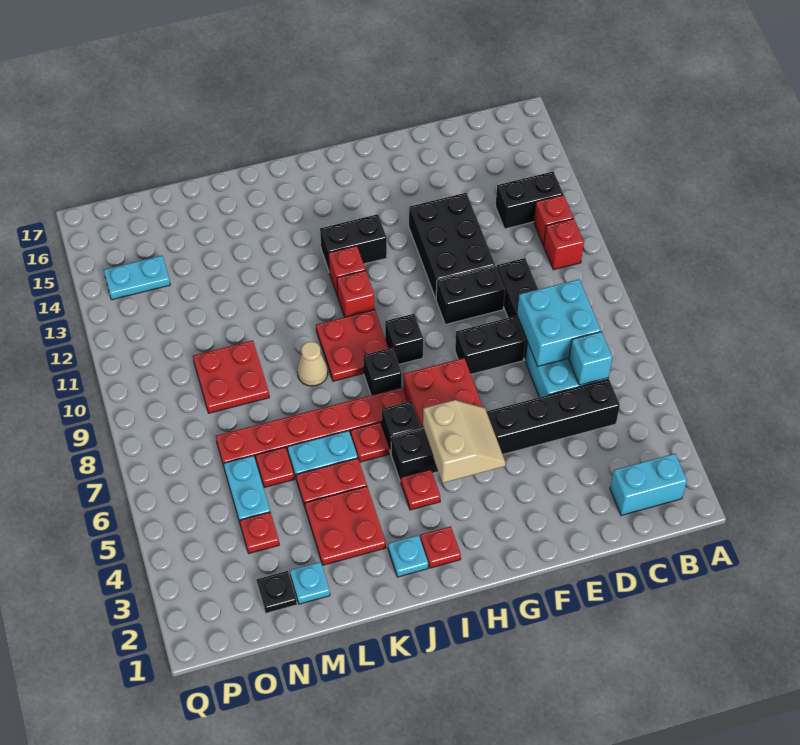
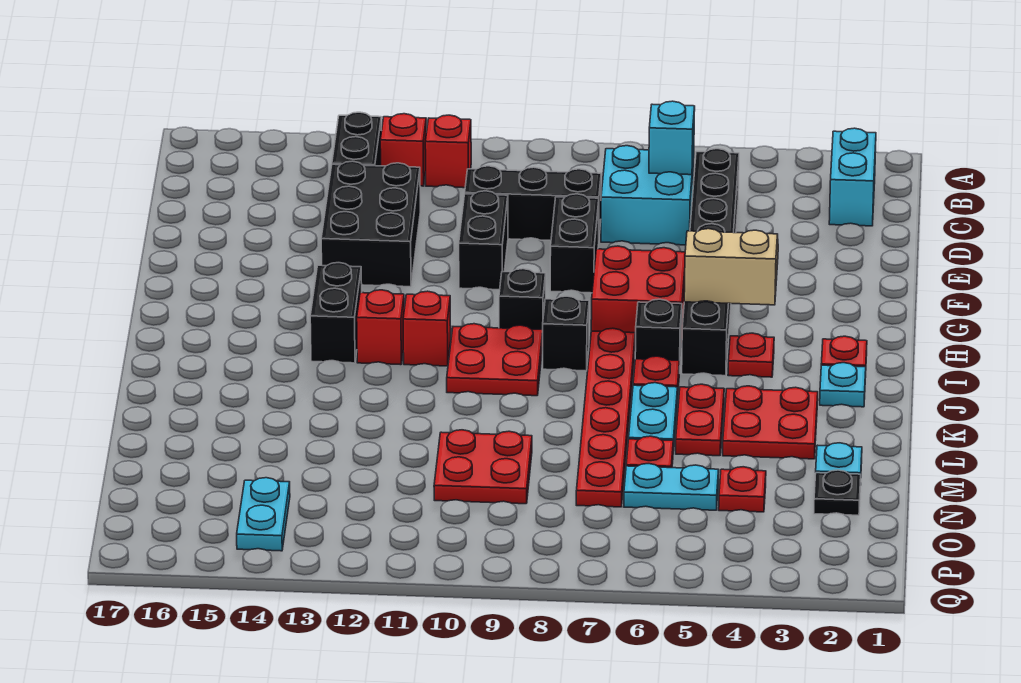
cyan brick C7:D8 level 2 -> none
black brick E11:F13 level 1 -> black brick D12:F13 level 1
tan cone K9 level 1 -> none

